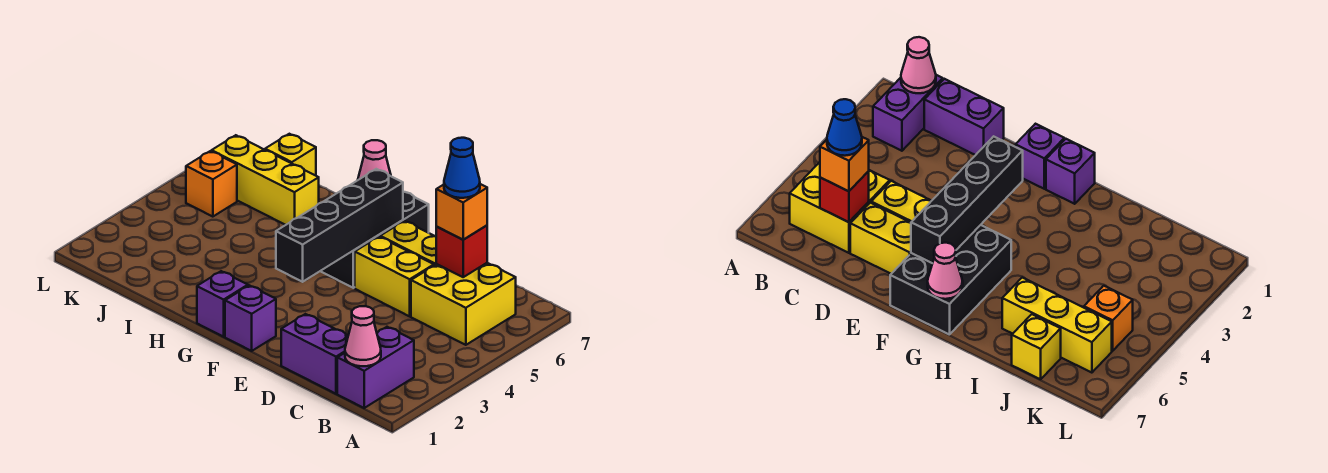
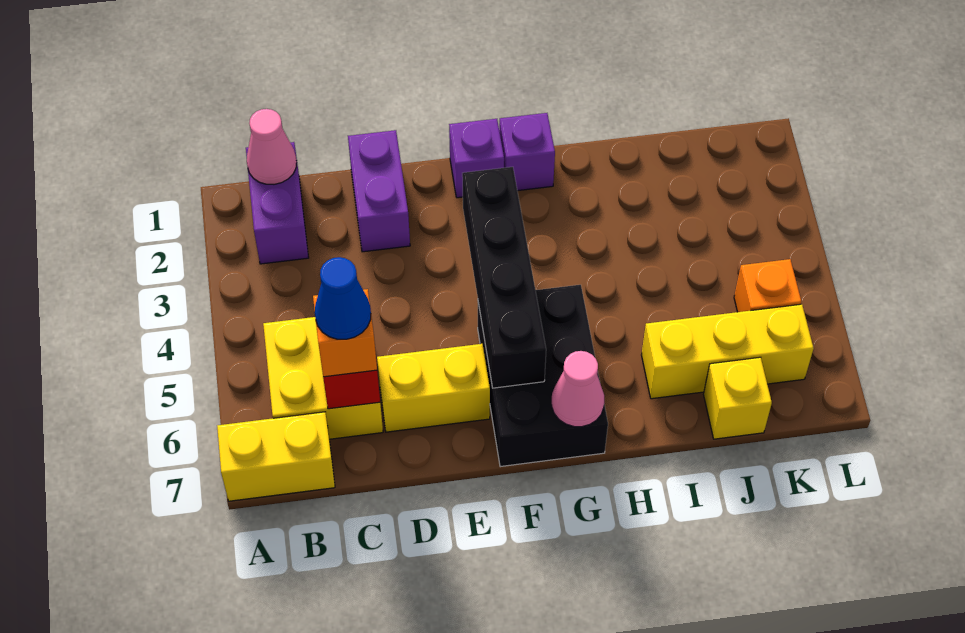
purple brick C1:D1 level 1 -> purple brick D1:D2 level 1
yellow brick D5:E5 level 1 -> yellow brick A7:B7 level 1

